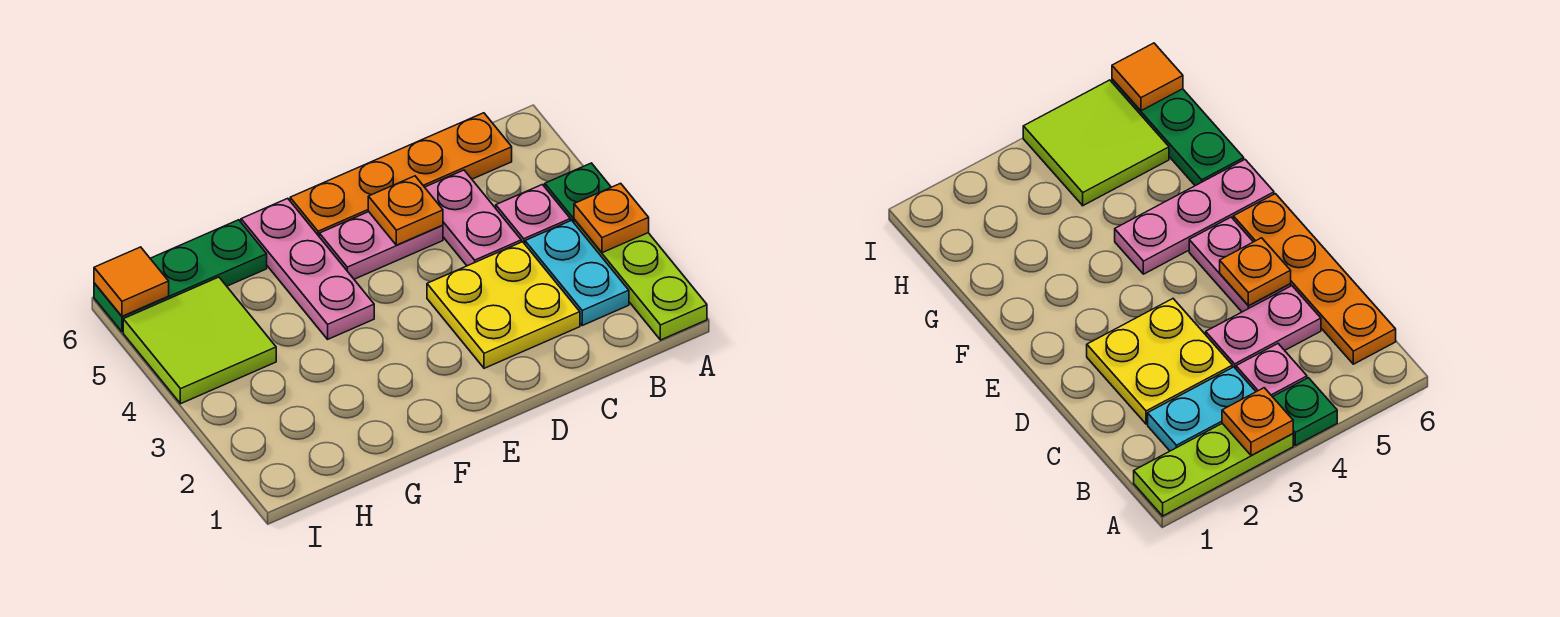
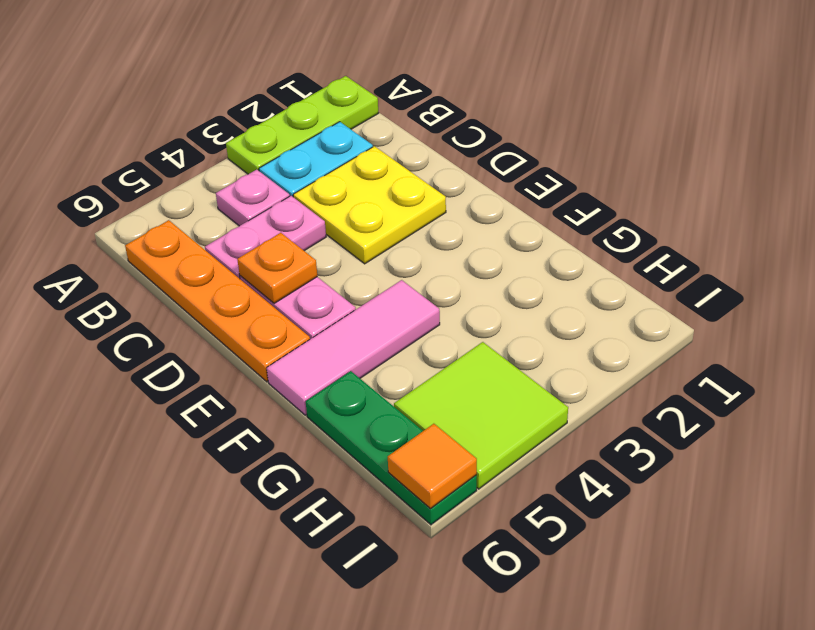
orange plate A3 level 2 -> none
green plate A4 level 1 -> none
pink plate F4:F6 level 1 -> pink tile F4:F6 level 1

